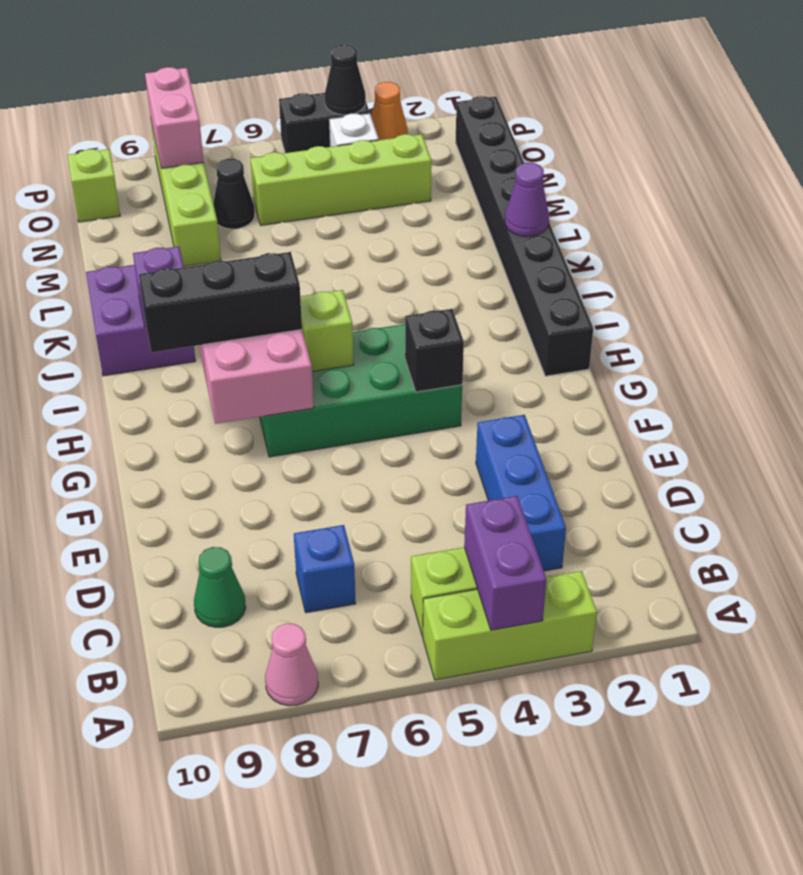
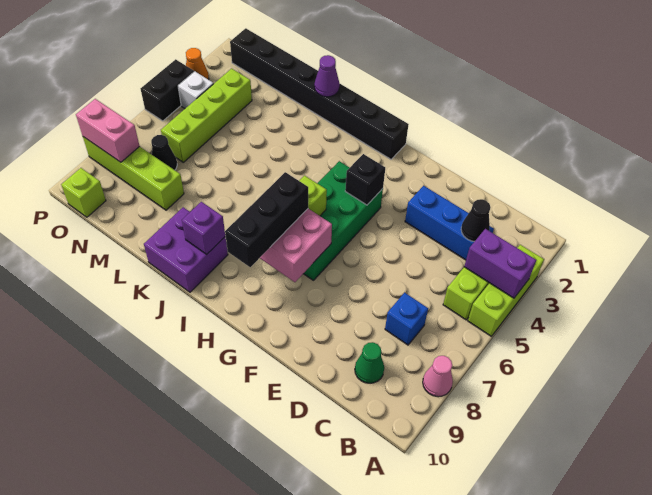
black cone P4 level 2 -> black cone C3 level 2

